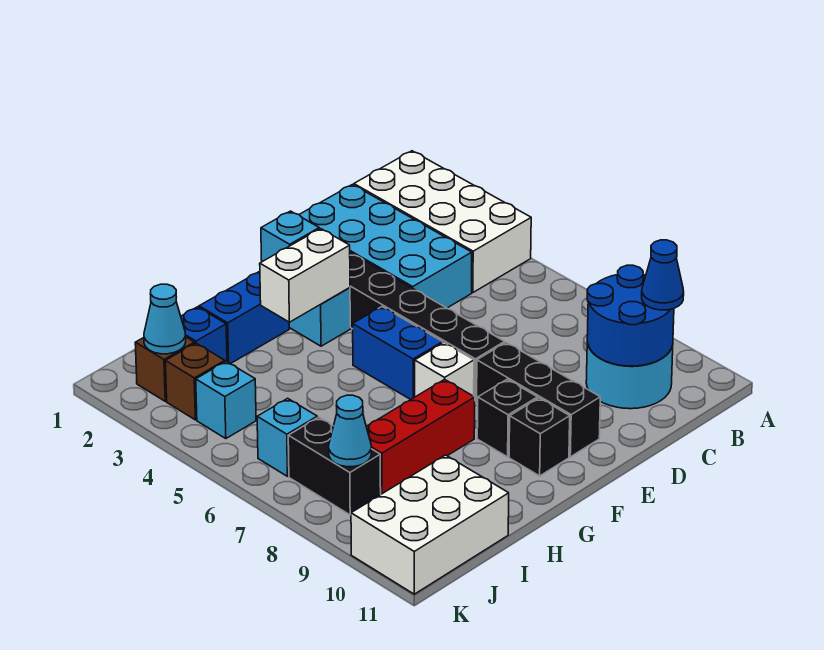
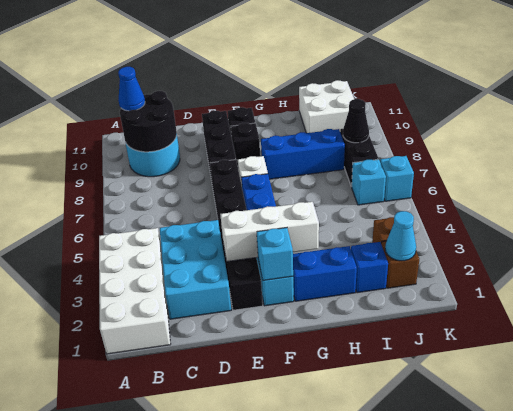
blue round brick B9:C10 level 2 -> black round brick B9:C10 level 2
cyan brick C1:D4 level 1 -> cyan brick C2:D4 level 1
white brick F3:G3 level 2 -> white brick E3:G3 level 2
red brick G8:I8 level 1 -> blue brick G8:I8 level 1
white brick I10:K11 level 1 -> white brick I10:J11 level 1
cyan brick J4 level 1 -> cyan brick K6 level 1
cyan cone J8 level 2 -> black cone J8 level 2

